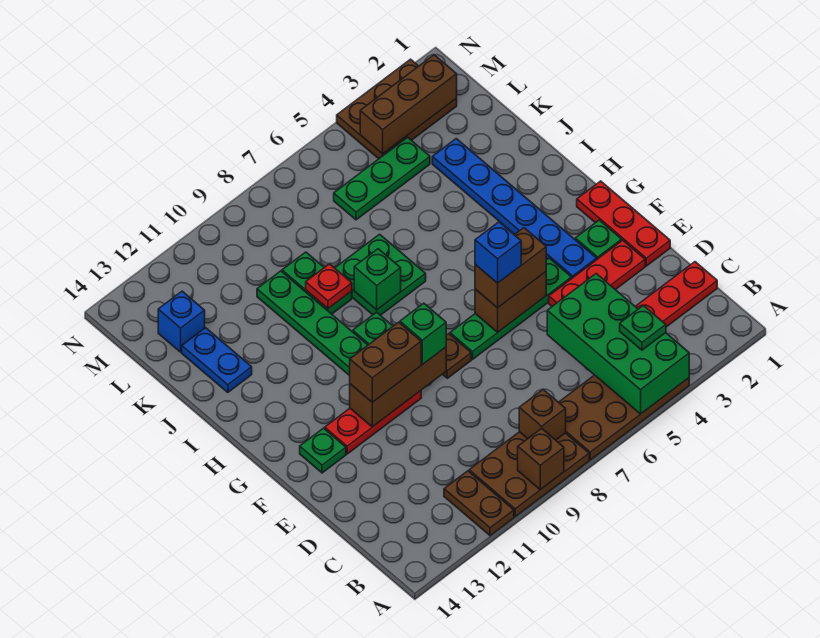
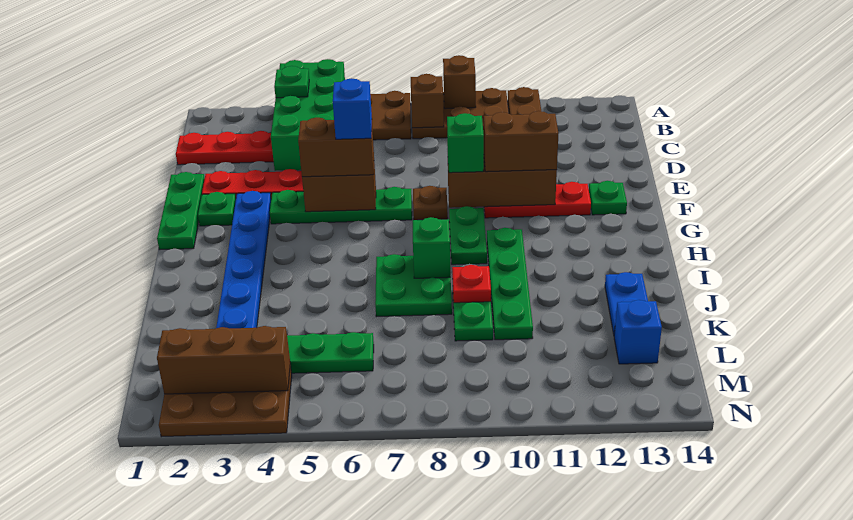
red plate E1:G1 level 1 -> green plate E1:G1 level 1

